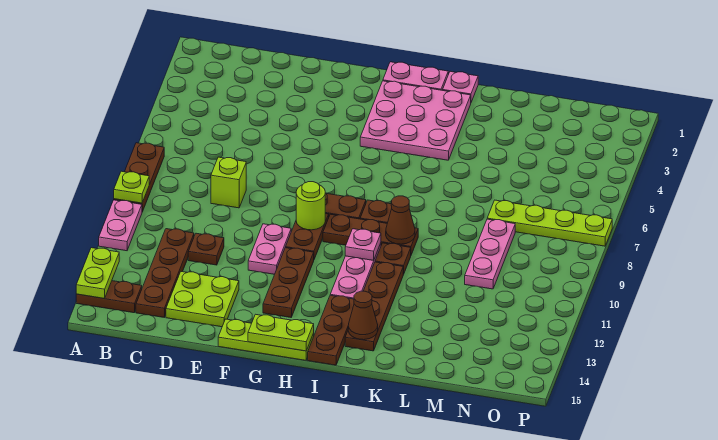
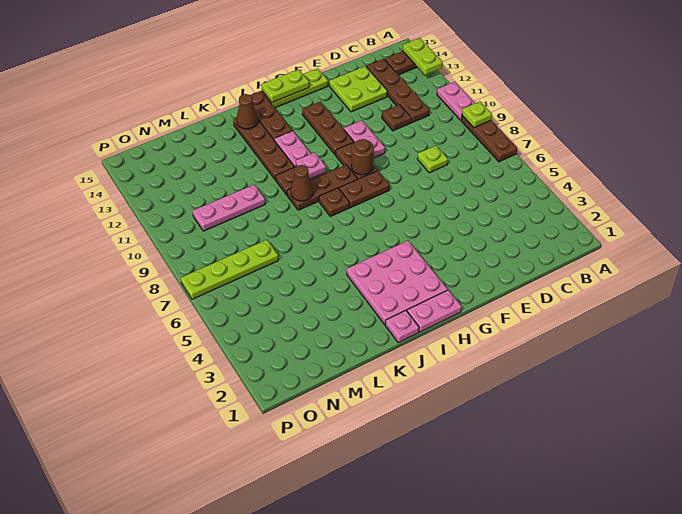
lime brick D8 level 1 -> lime plate D8 level 1
lime round brick G9 level 2 -> brown round brick G9 level 2
pink plate M8:M10 level 1 -> pink plate L10:N10 level 1

